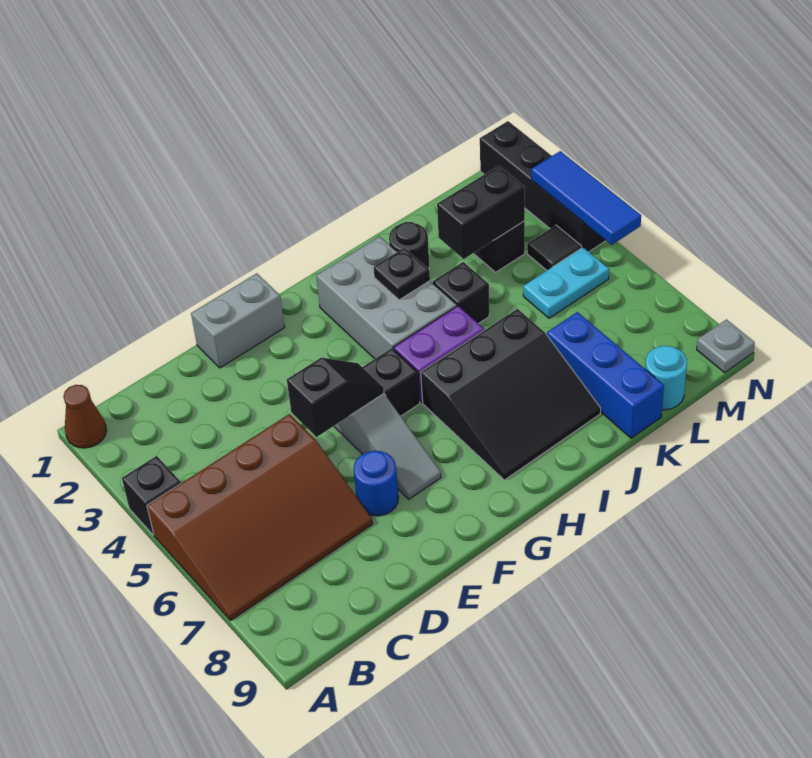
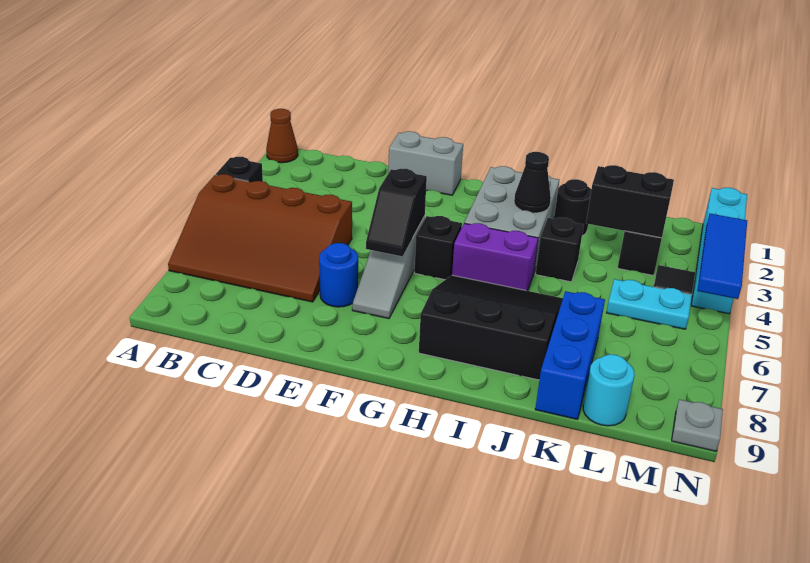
black slope E5:F5 level 2 top E -> black slope F5:F6 level 2 top 5
black slope H6:J8 level 1 top 6 -> black slope H6:J8 level 1 top 8
black plate I3 level 2 -> black cone I3 level 2
black brick N1:N4 level 1 -> cyan brick N1:N4 level 1

